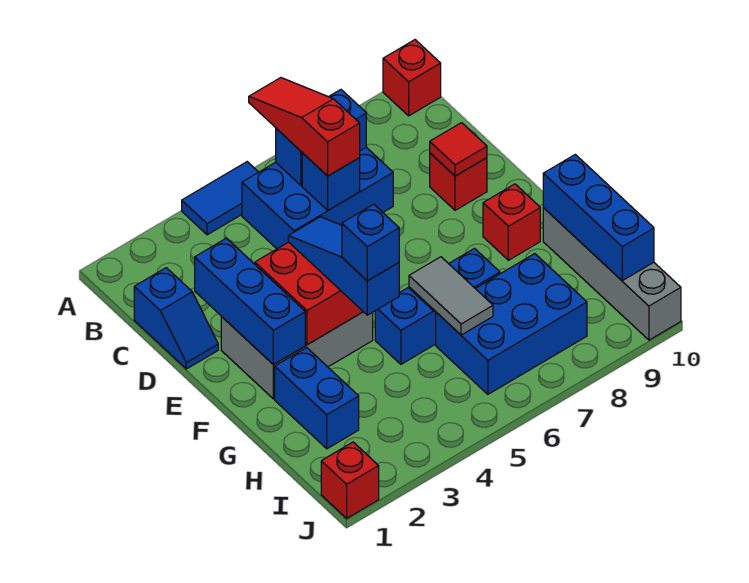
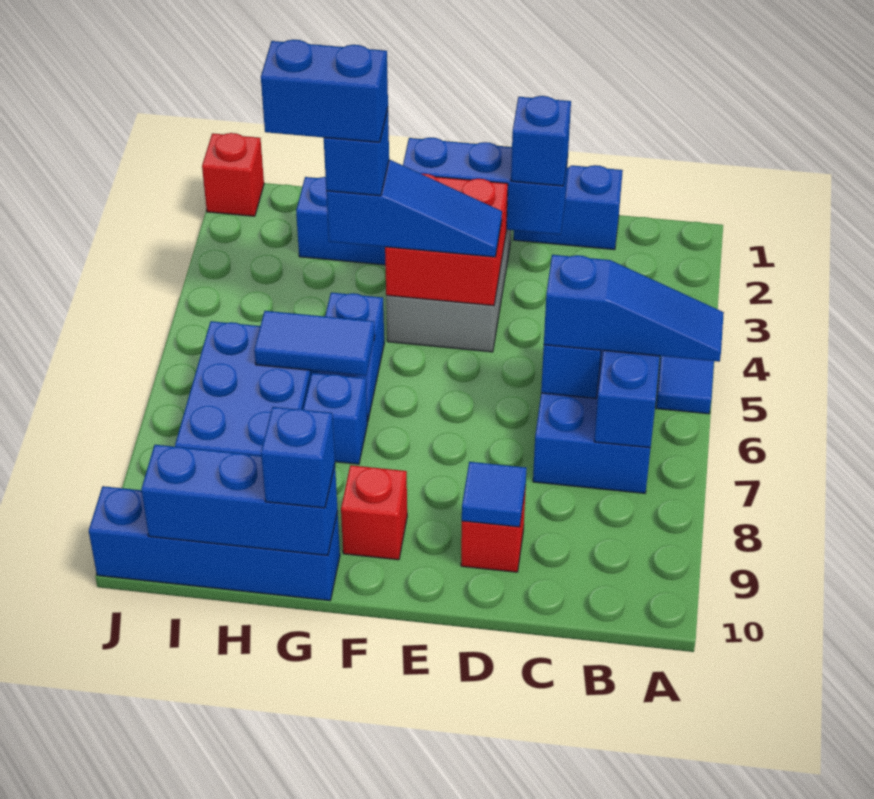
red slope A6:C6 level 3 top C -> blue slope A6:C6 level 3 top C
red brick A10 level 1 -> none
none -> blue brick D2 level 3
red tile D9 level 2 -> blue tile D9 level 2
none -> blue brick G4:H4 level 5
grey tile G6:H6 level 2 -> blue tile G6:H6 level 2
grey brick G10:J10 level 1 -> blue brick G10:J10 level 1
none -> blue brick G10 level 3

